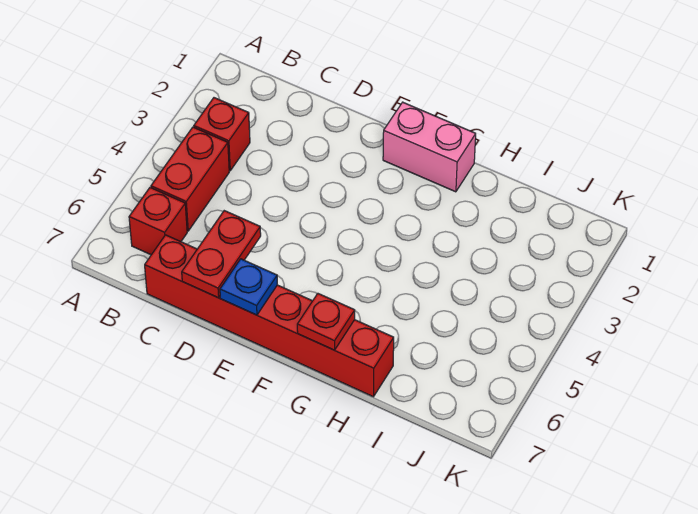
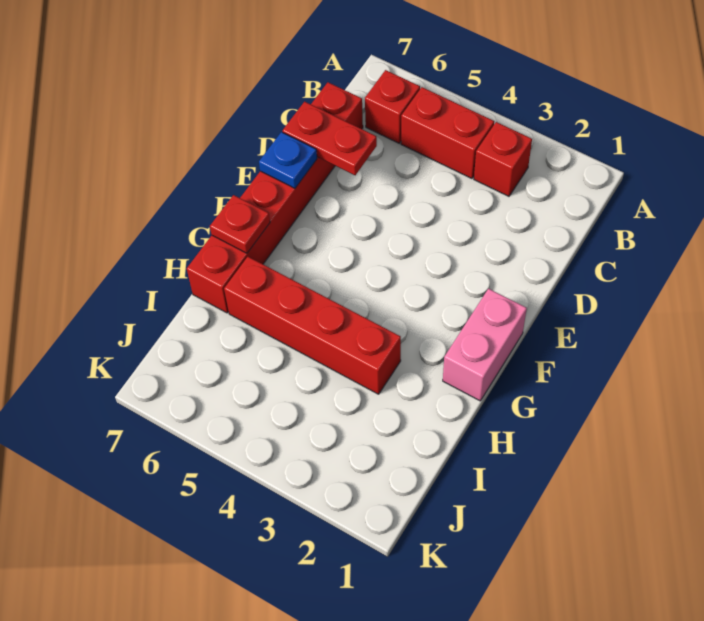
none -> red brick H3:H6 level 1

